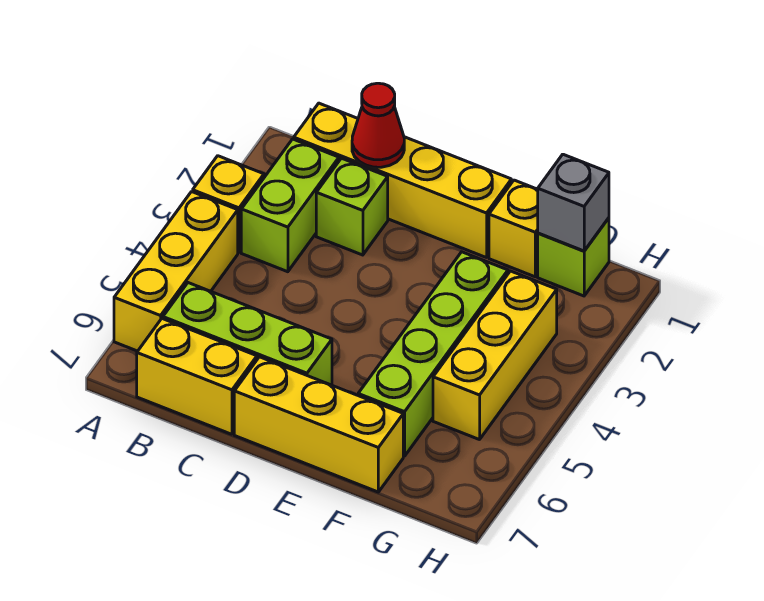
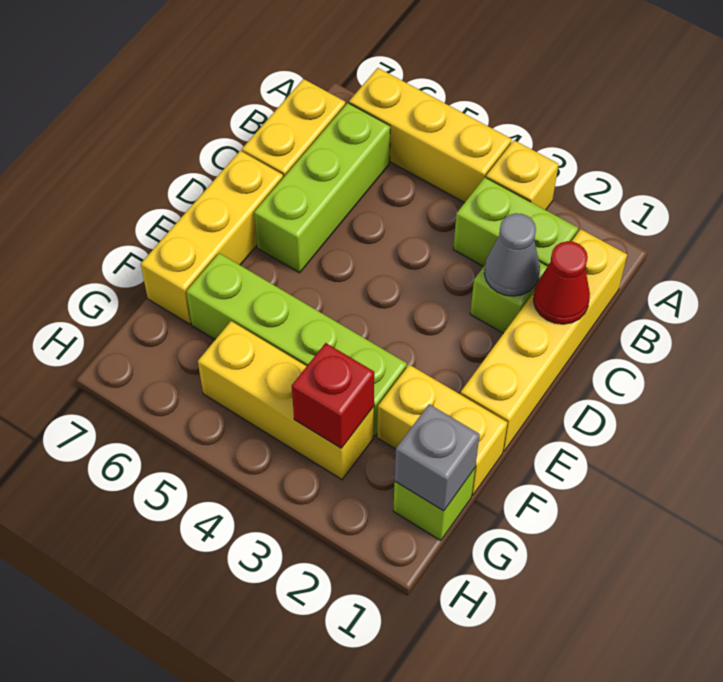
none -> grey cone C2 level 2
yellow brick F1 level 1 -> yellow brick F1:F2 level 1
none -> red brick G3 level 2

